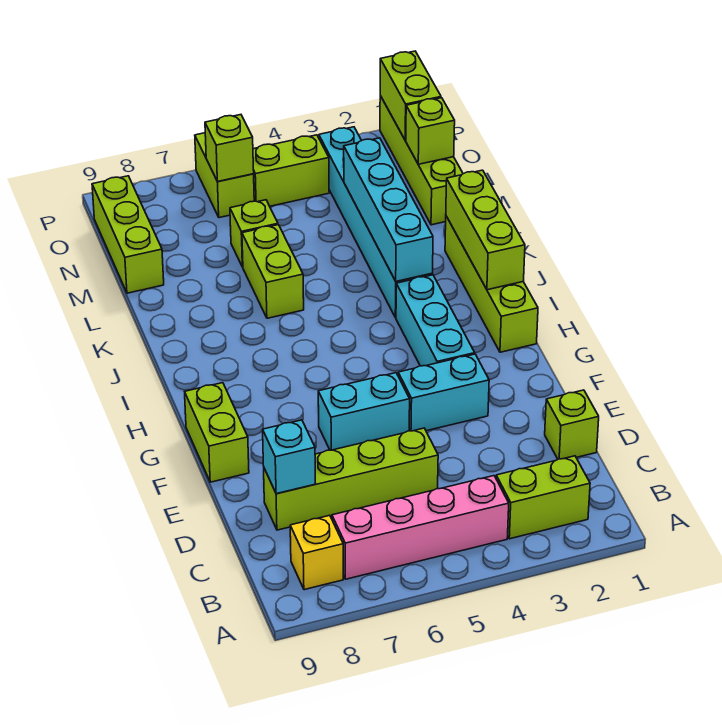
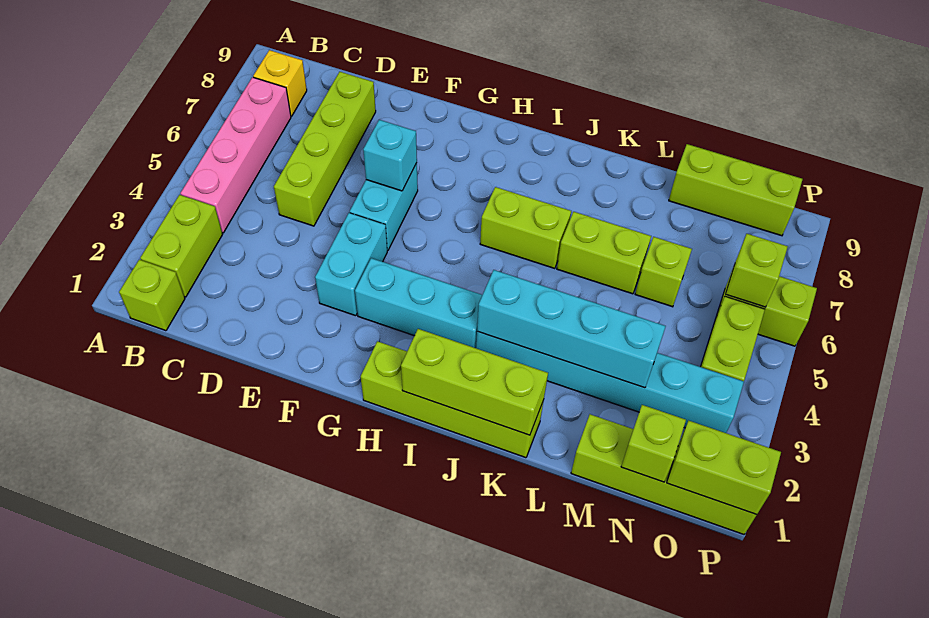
lime brick D1 level 1 -> lime brick B1 level 1
cyan brick D8 level 2 -> cyan brick F6 level 2
lime brick F9:G9 level 1 -> lime brick I6:J6 level 1

